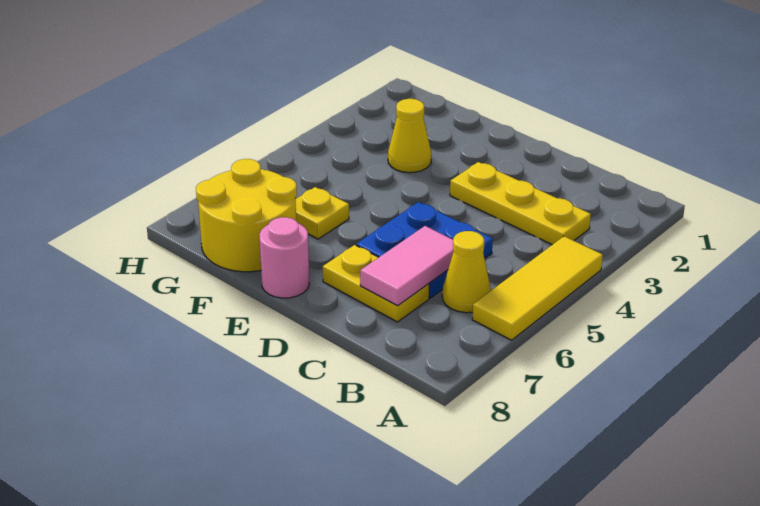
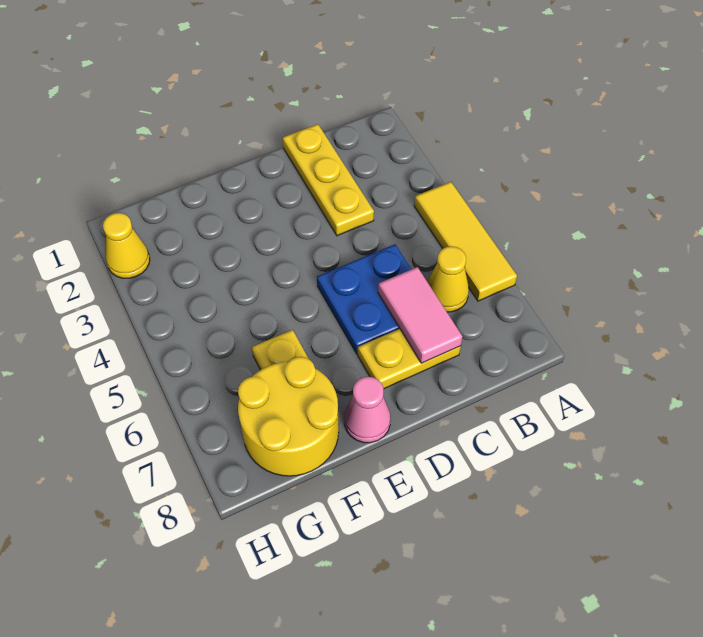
yellow plate B3:D3 level 1 -> yellow plate C1:C3 level 1
pink round brick E8 level 1 -> pink cone E8 level 1
yellow cone F3 level 1 -> yellow cone H2 level 1

